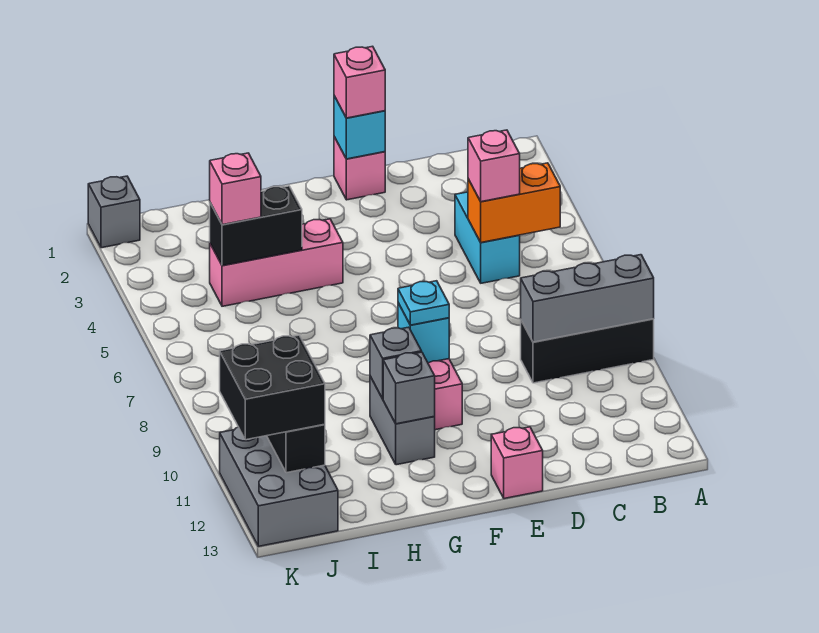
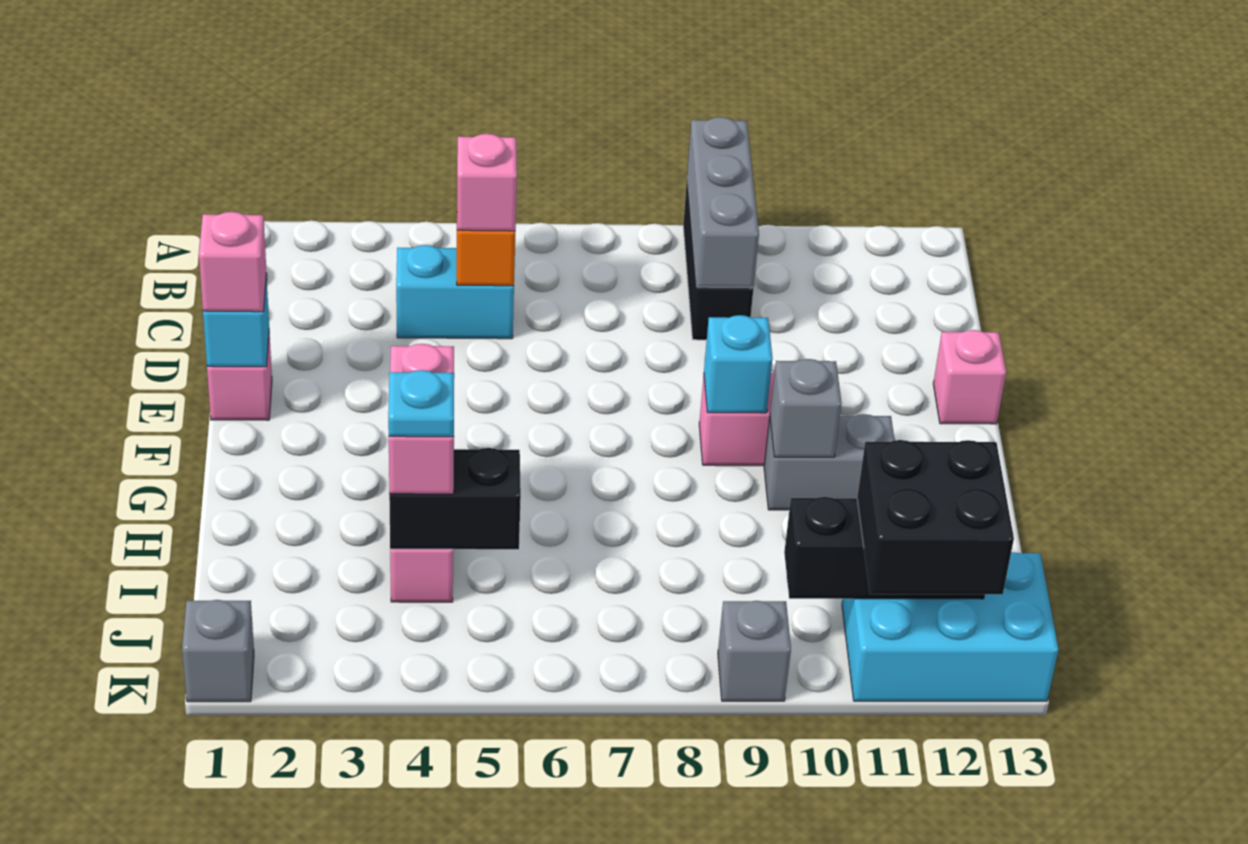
cyan plate F9 level 3 -> cyan plate I4 level 4
grey brick G11 level 2 -> grey brick K9 level 1
black brick H4:I4 level 2 -> black brick I4:I5 level 2
pink brick I4 level 3 -> pink brick H4:I4 level 3
grey brick J11:K13 level 1 -> cyan brick J11:K13 level 1

